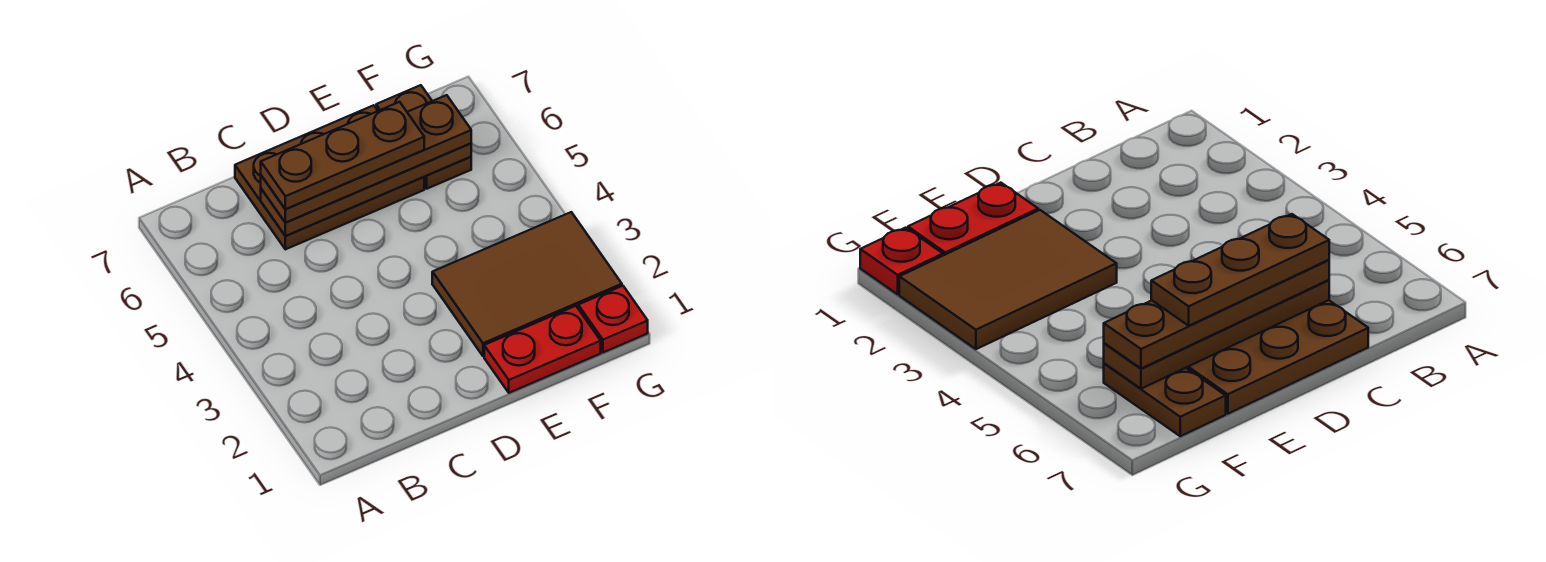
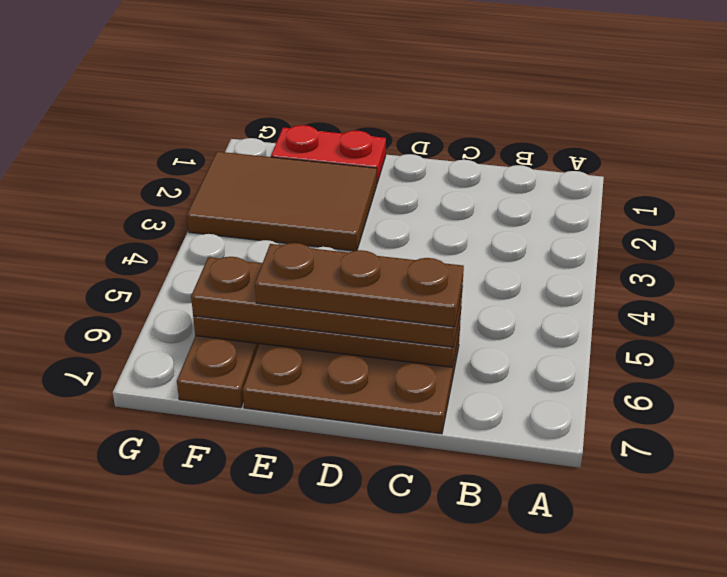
red plate G1 level 1 -> none

